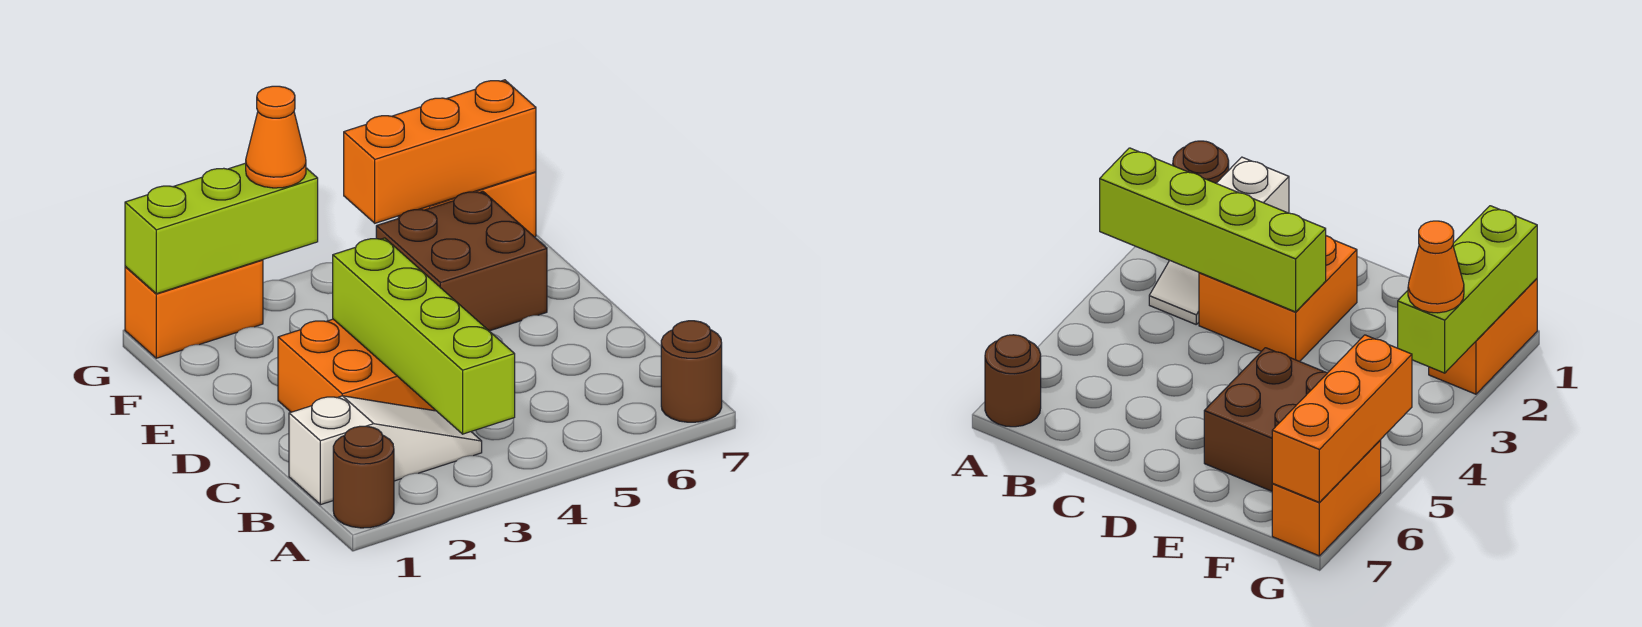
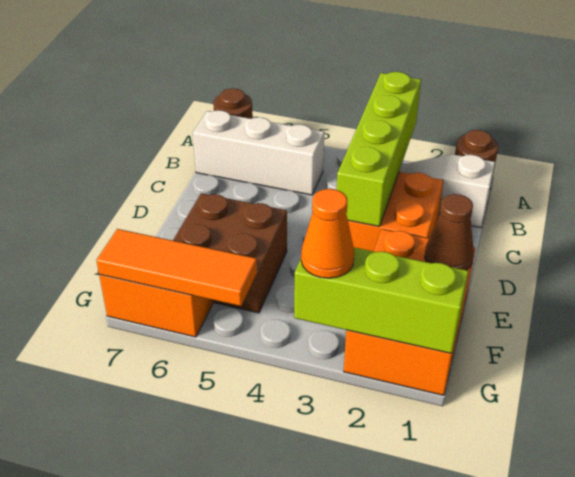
none -> white brick B5:B7 level 1
none -> brown cone E1 level 2
orange brick G1:G2 level 1 -> orange brick E1:G2 level 1
orange brick G5:G7 level 2 -> orange tile G5:G7 level 2

